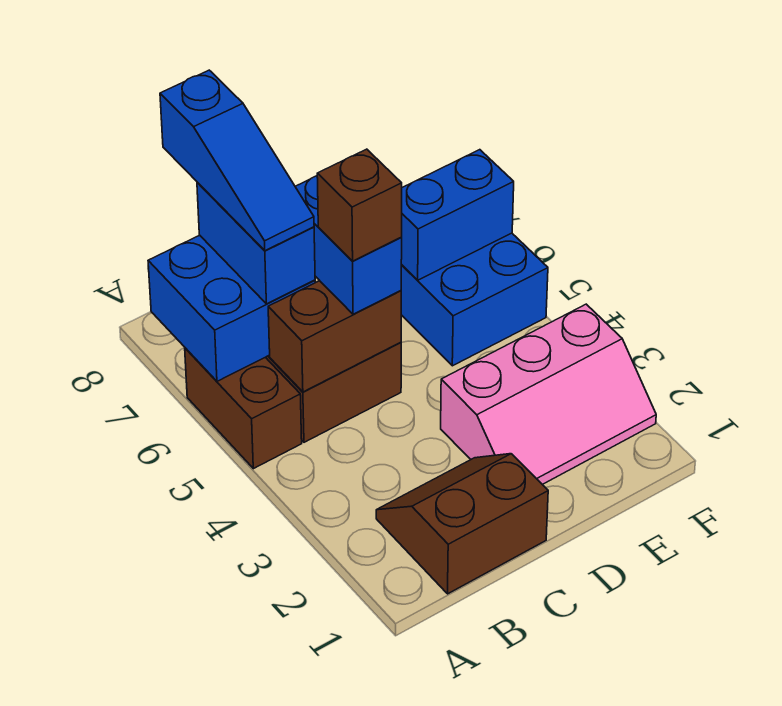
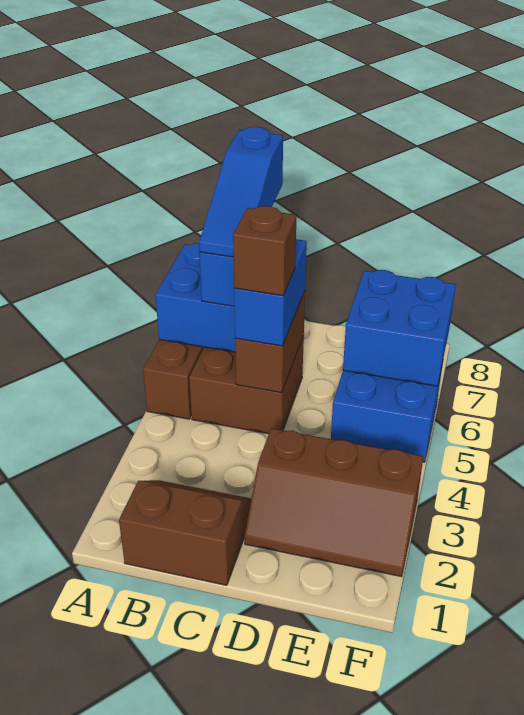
brown brick B5:C5 level 2 -> brown brick C5:C6 level 2
pink slope D2:F3 level 1 top 3 -> brown slope D2:F3 level 1 top 3
blue brick E6:F6 level 2 -> blue brick E6:F7 level 2

